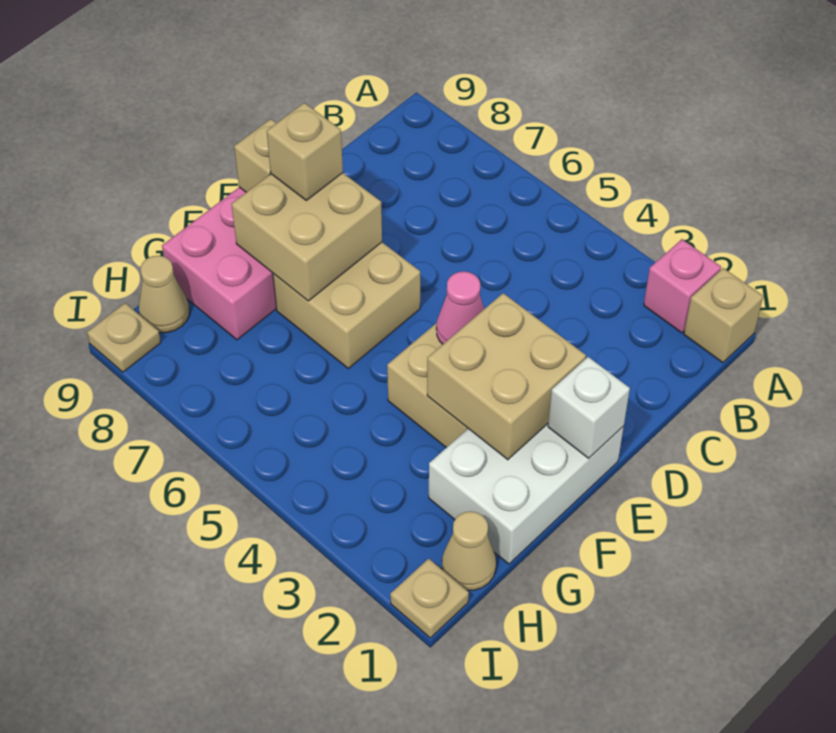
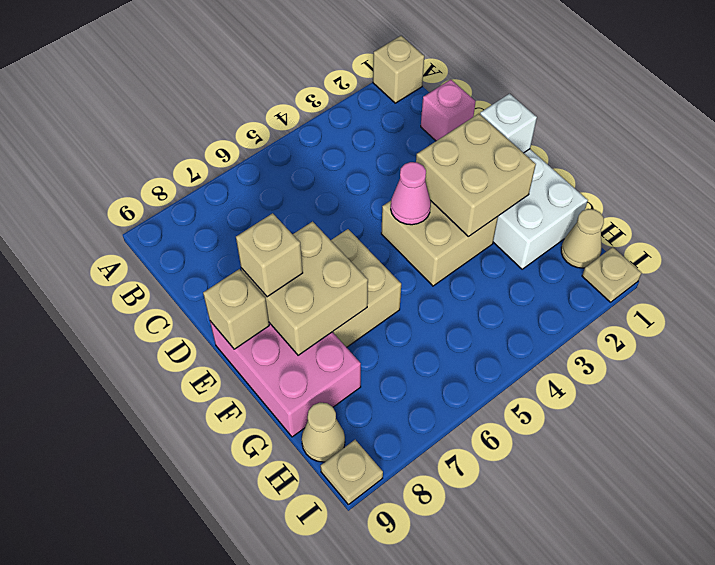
pink brick A2 level 1 -> pink brick C1 level 1

